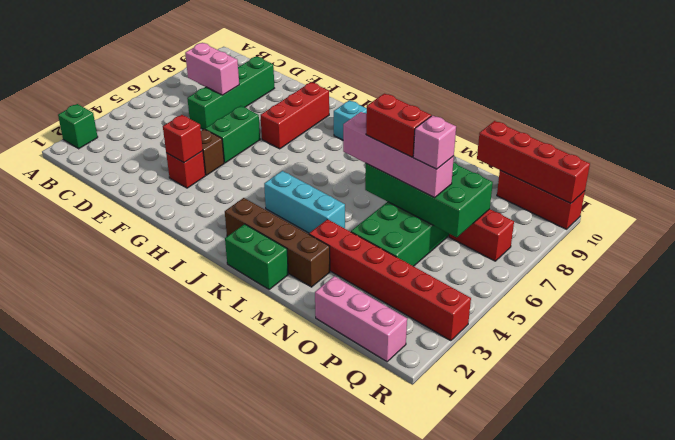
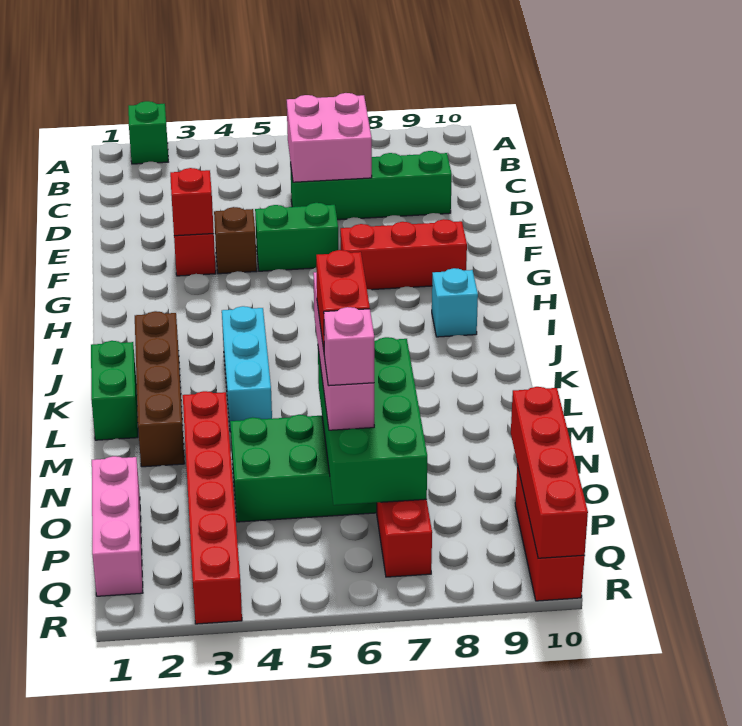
pink brick C7:D7 level 2 -> pink brick C6:D7 level 2

